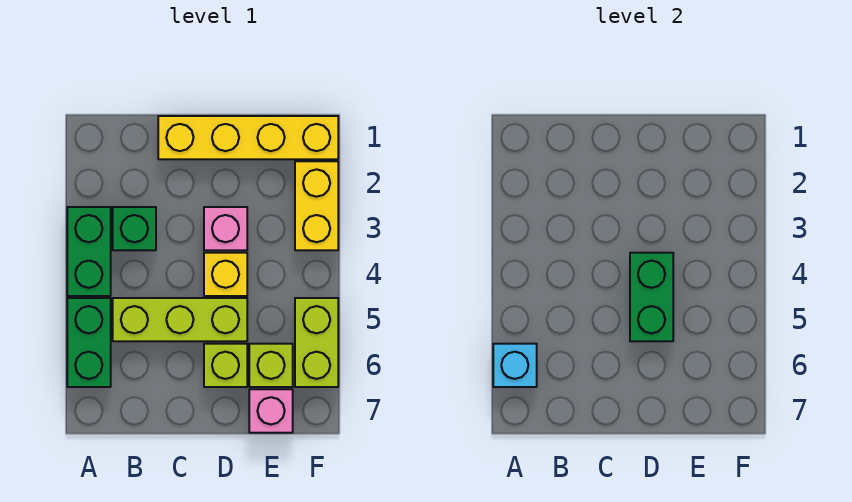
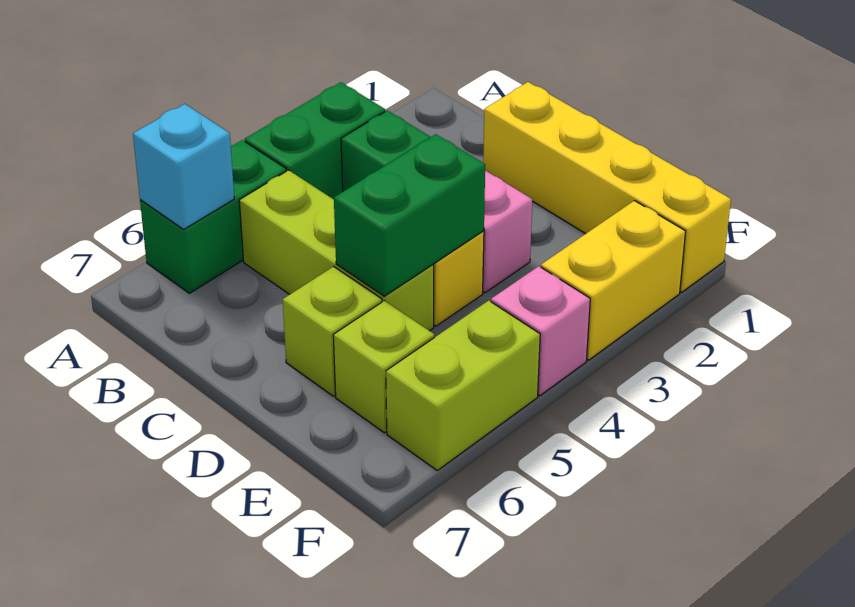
pink brick E7 level 1 -> pink brick F4 level 1

